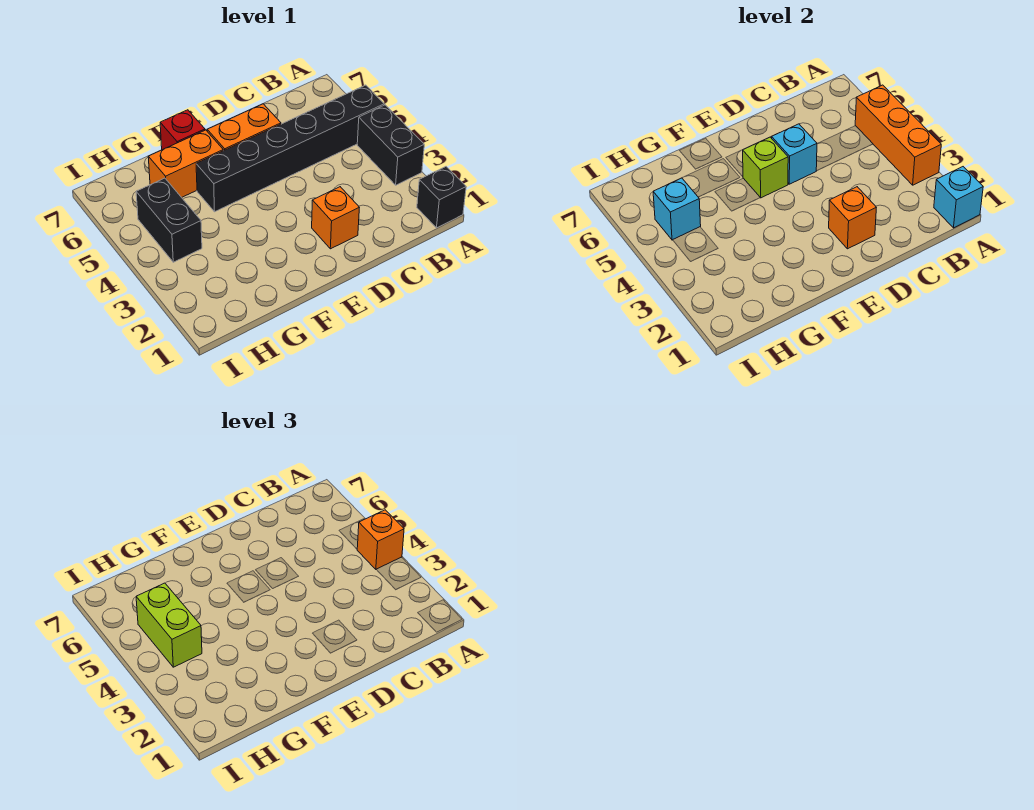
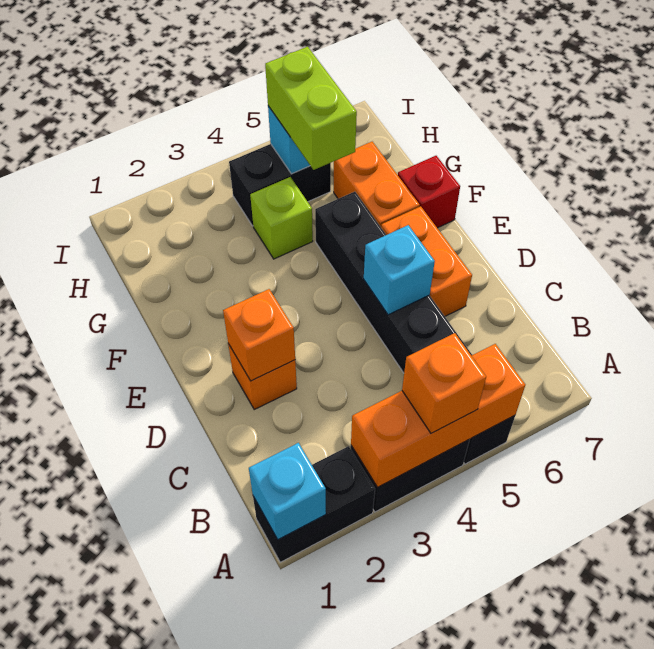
black brick A1 level 1 -> black brick A1:A2 level 1
lime brick E5 level 2 -> lime brick G4 level 1
lime brick H4:H5 level 3 -> lime brick G5:H5 level 3

